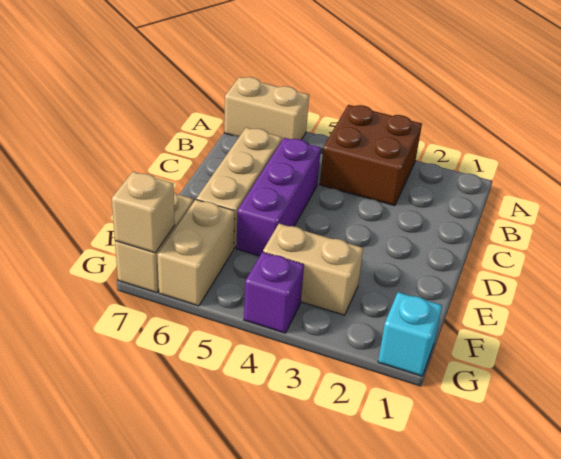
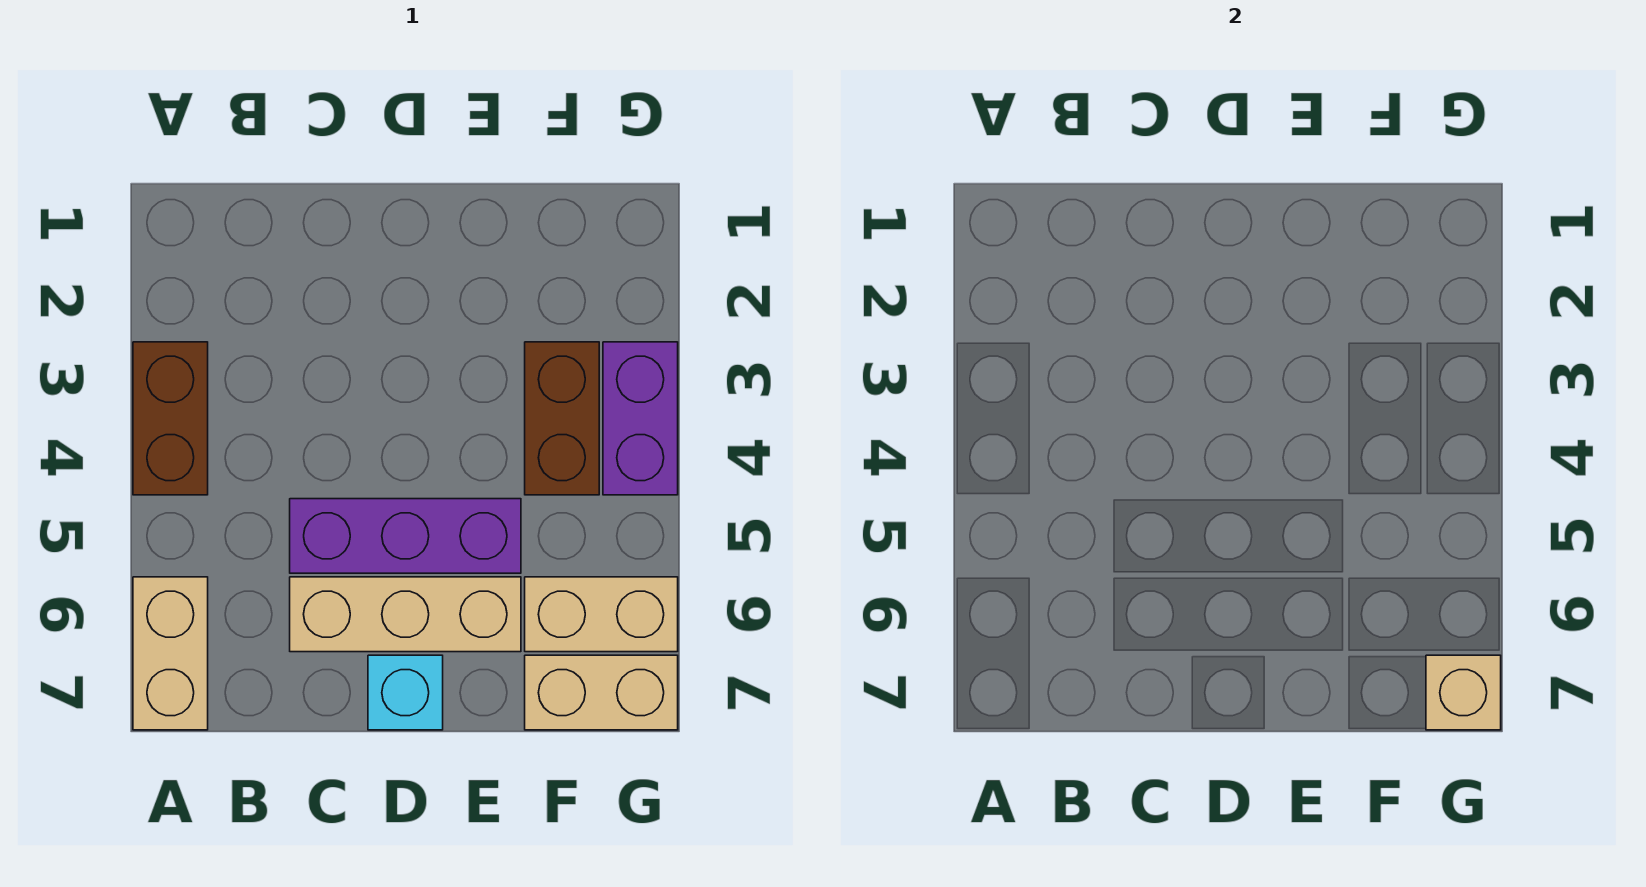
brown brick A3:B4 level 1 -> brown brick A3:A4 level 1
tan brick F3:F4 level 1 -> brown brick F3:F4 level 1
cyan brick G1 level 1 -> cyan brick D7 level 1
purple brick G4 level 1 -> purple brick G3:G4 level 1

